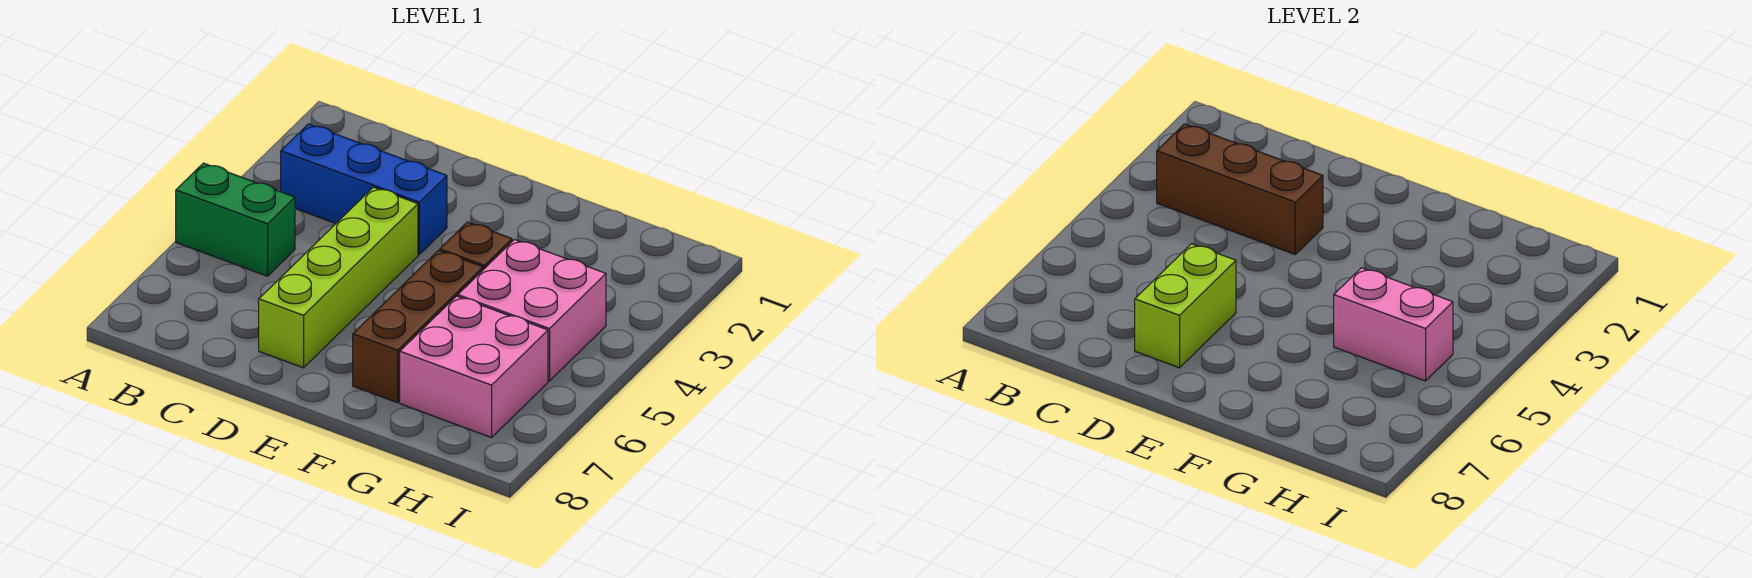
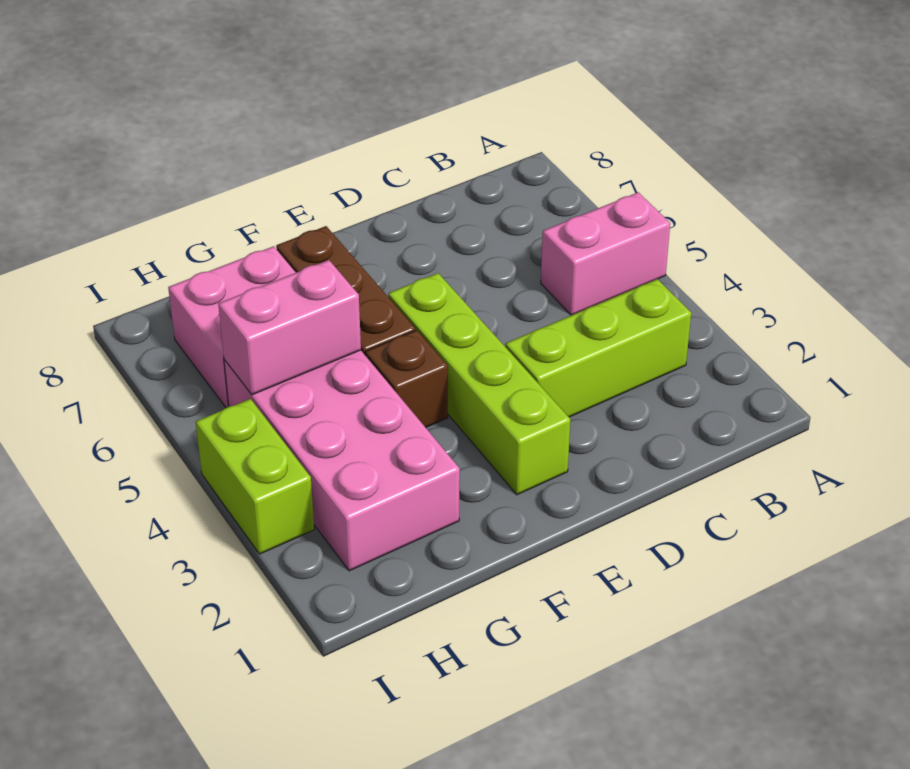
green brick A5:B5 level 1 -> pink brick A5:B5 level 1
blue brick B3:D3 level 1 -> lime brick B3:D3 level 1
brown brick B3:D3 level 2 -> none
lime brick D4:D7 level 1 -> lime brick E2:E5 level 1
lime brick D6:D7 level 2 -> lime brick I3:I4 level 1
pink brick G4:H5 level 1 -> pink brick G2:H5 level 1

